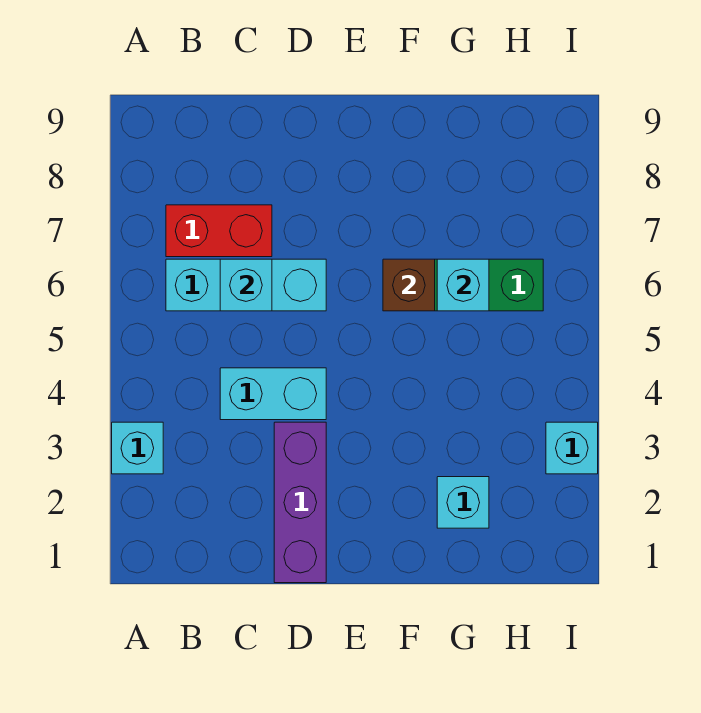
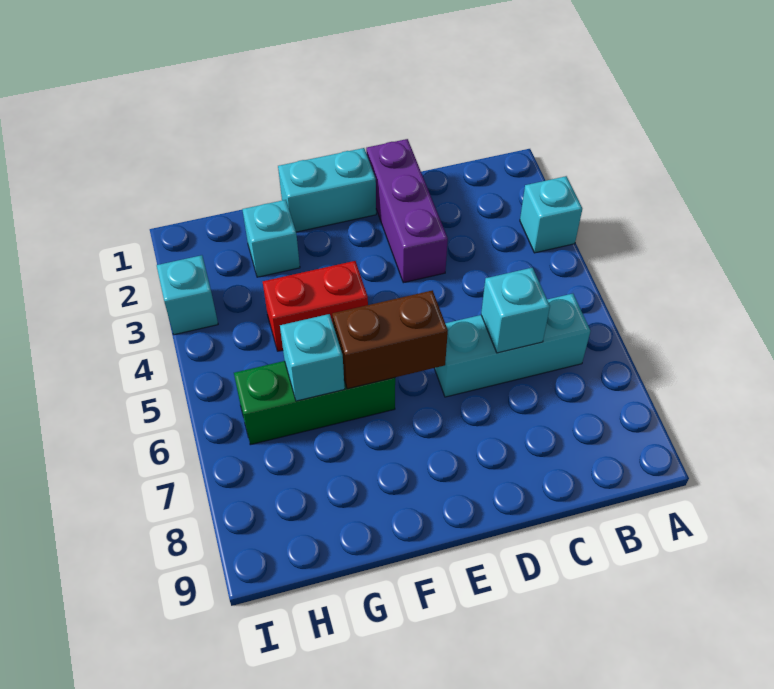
red brick B7:C7 level 1 -> red brick F4:G4 level 1
cyan brick C4:D4 level 1 -> cyan brick E1:F1 level 1
brown brick F6 level 2 -> brown brick E6:F6 level 2

